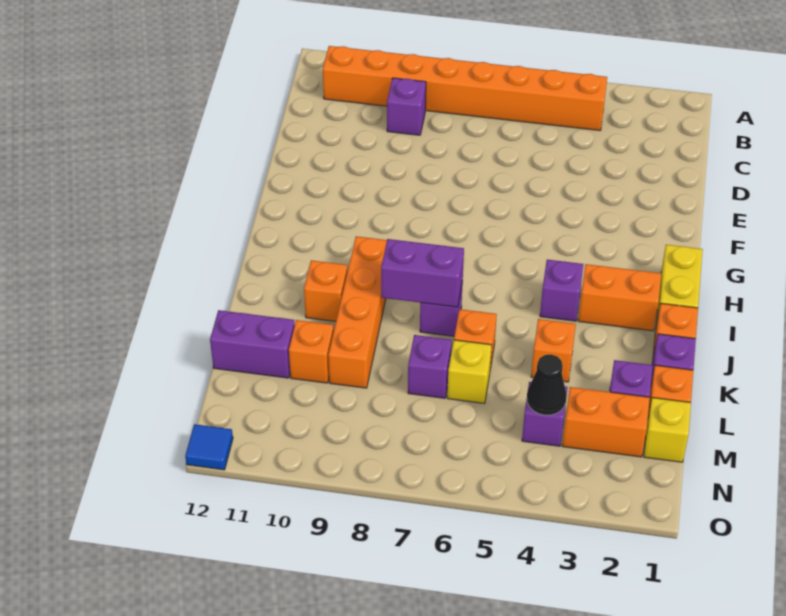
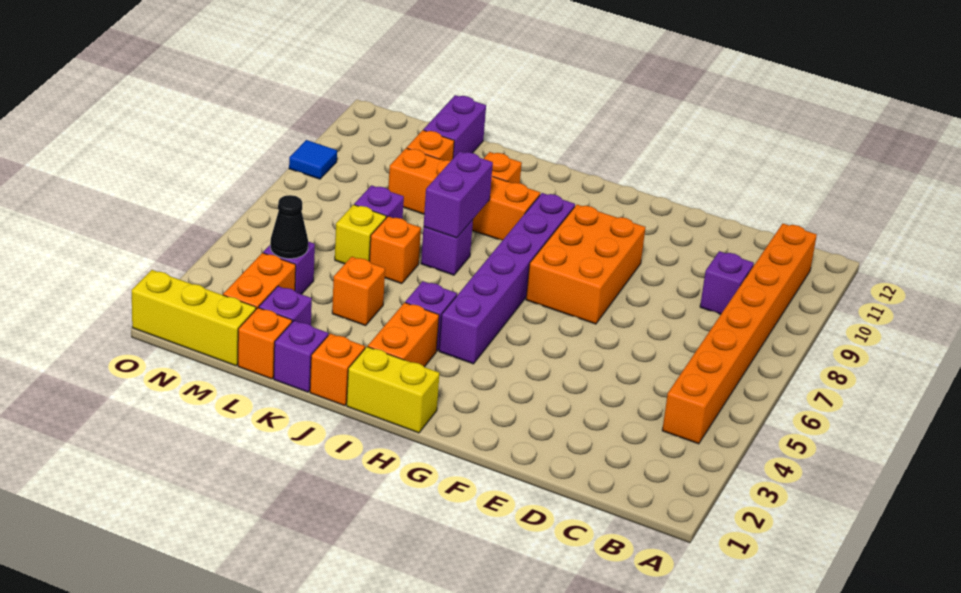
none -> orange brick F7:G9 level 1
none -> purple brick H4:H9 level 1
yellow brick M1 level 1 -> yellow brick M1:O1 level 1
blue tile O12 level 1 -> blue tile O9 level 1

